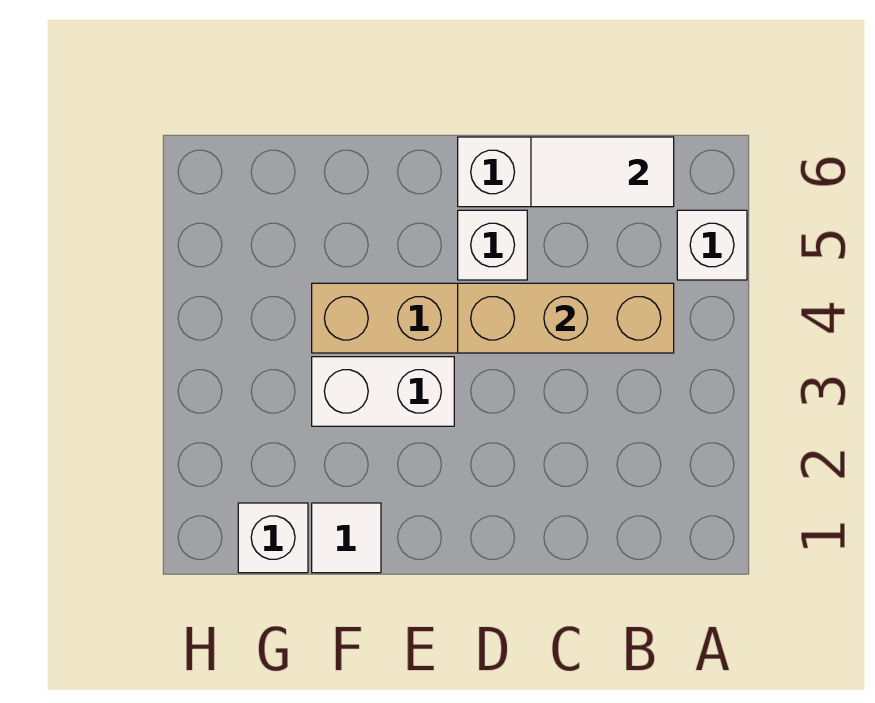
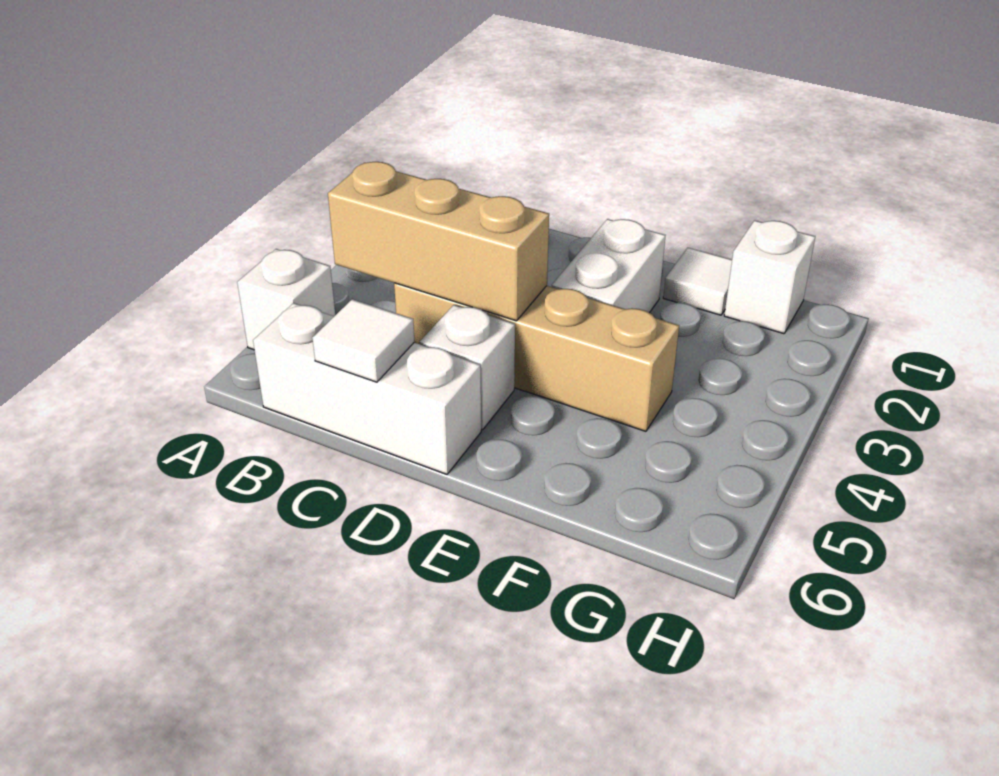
white tile B6:C6 level 2 -> white tile C6 level 2
white brick E3:F3 level 1 -> white brick E2:E3 level 1

